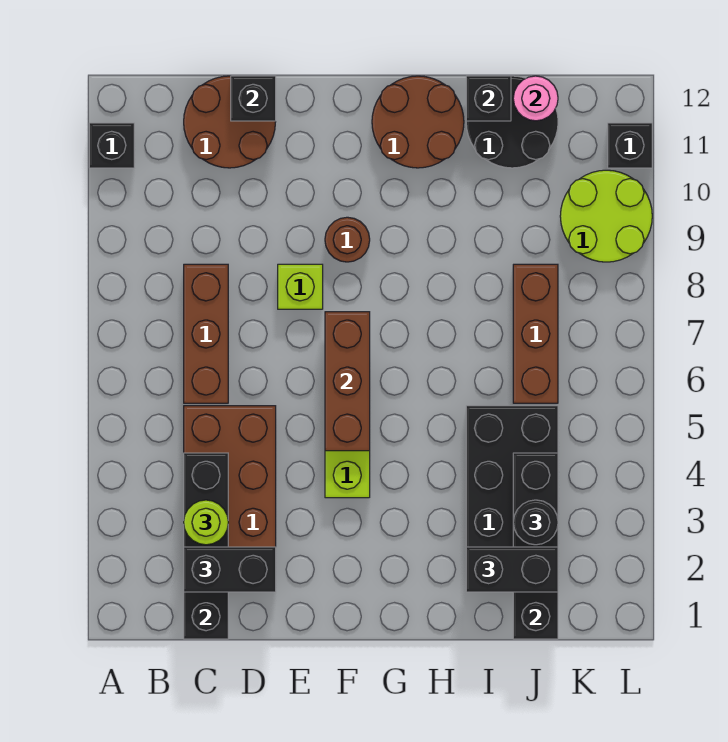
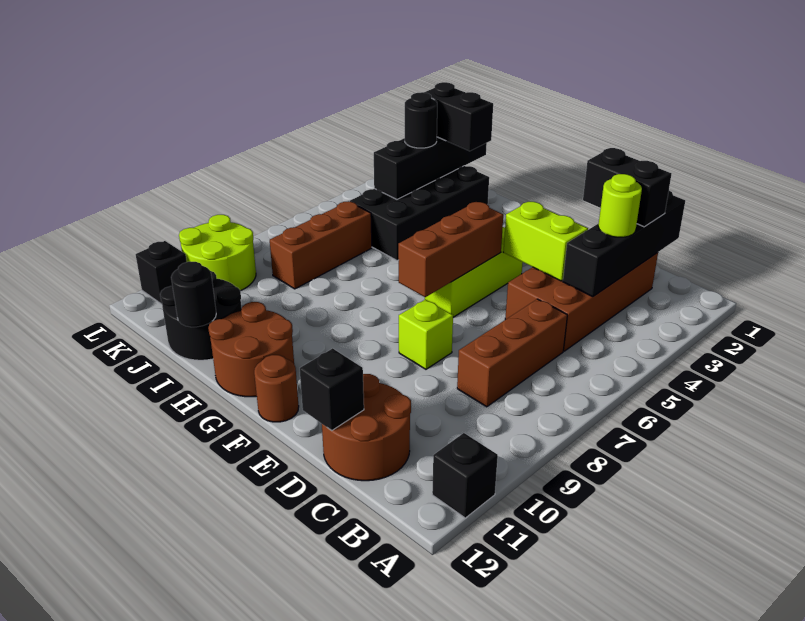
none -> lime brick D4:E4 level 2
brown round brick F9 level 1 -> brown round brick F12 level 1
black brick I12 level 2 -> black round brick I12 level 2
pink round brick J12 level 2 -> none

